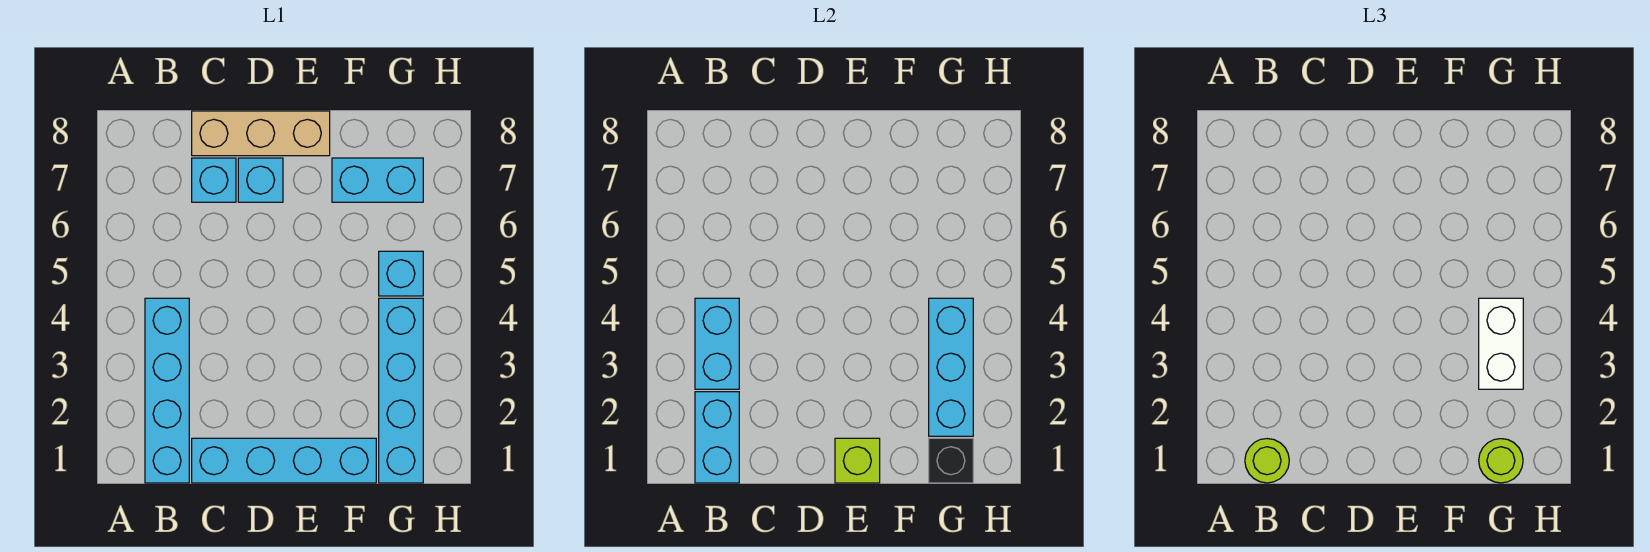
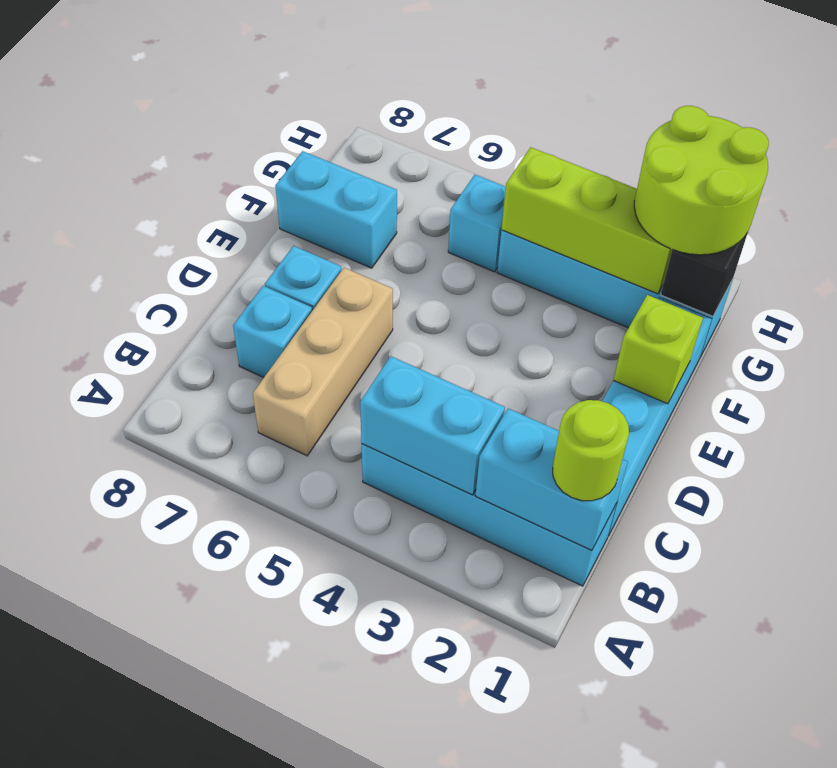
tan brick C8:E8 level 1 -> tan brick B6:D6 level 1
cyan brick F7:G7 level 1 -> cyan brick F7:F8 level 1
lime round brick G1 level 3 -> lime round brick G1:H2 level 3
cyan brick G2:G4 level 2 -> lime brick G2:G4 level 2
white brick G3:G4 level 3 -> none

